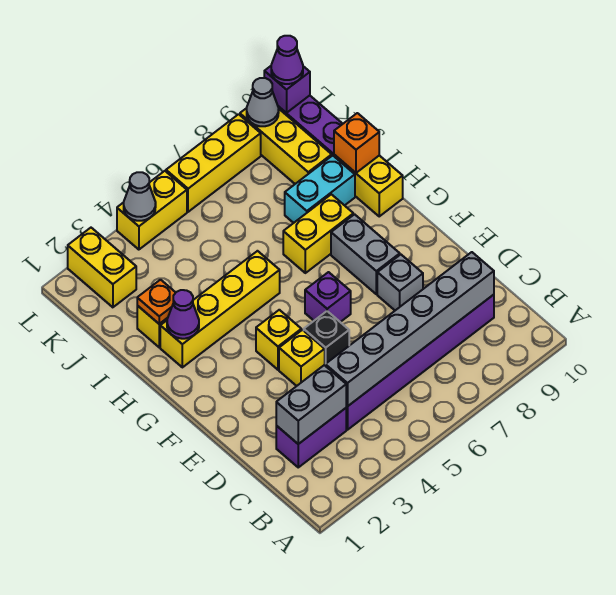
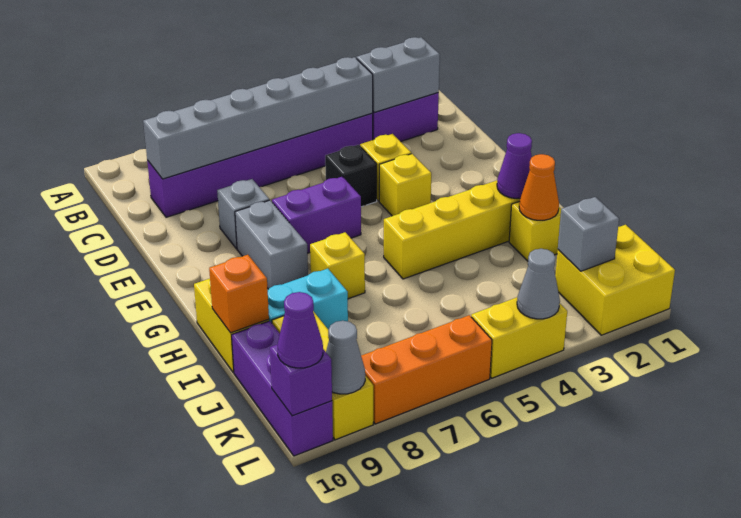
purple brick F6 level 1 -> purple brick F6:F7 level 1
yellow brick H7:H8 level 1 -> yellow brick H7 level 1
orange plate I2 level 2 -> orange cone I2 level 2
yellow brick K2:L2 level 1 -> yellow brick K1:L2 level 1
none -> grey brick K2 level 2
yellow brick L6:L8 level 1 -> orange brick L6:L8 level 1

